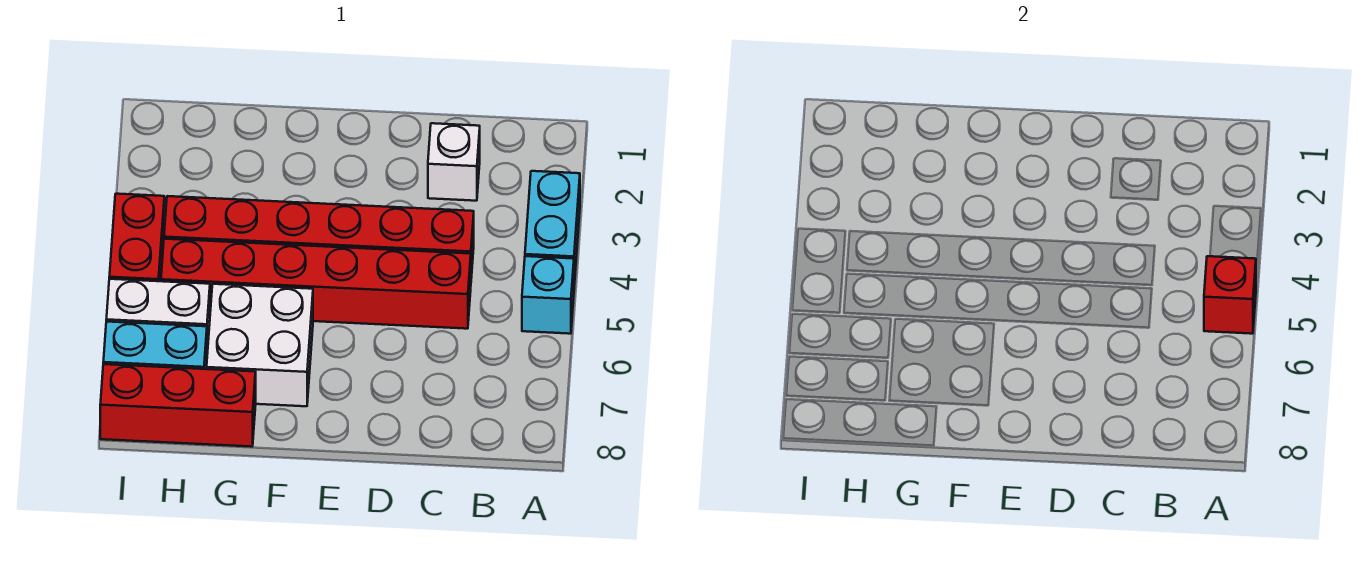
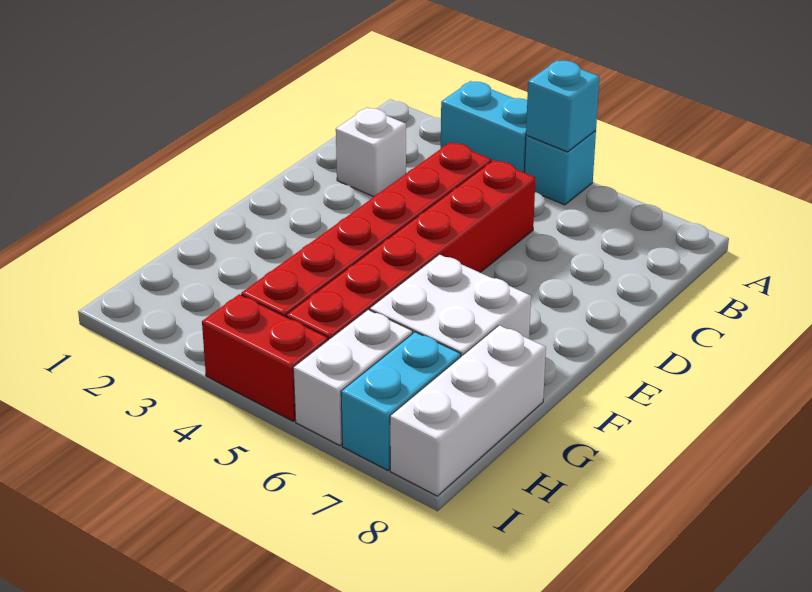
red brick A5 level 2 -> cyan brick A5 level 2
red brick G8:I8 level 1 -> white brick G8:I8 level 1

